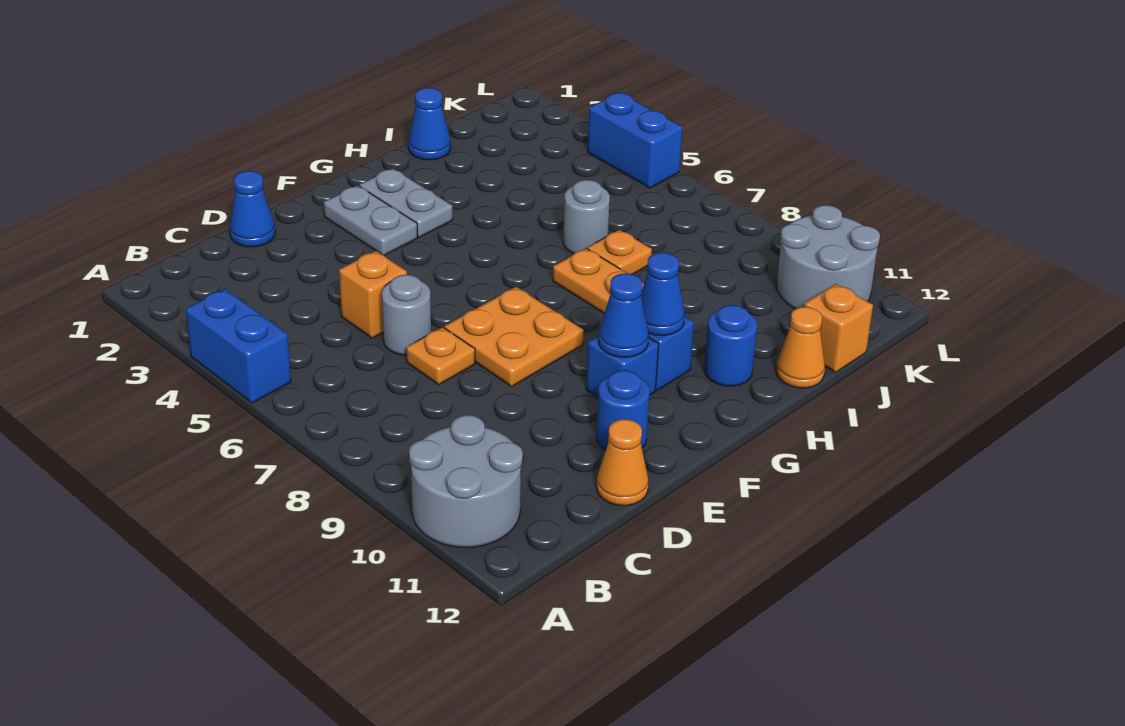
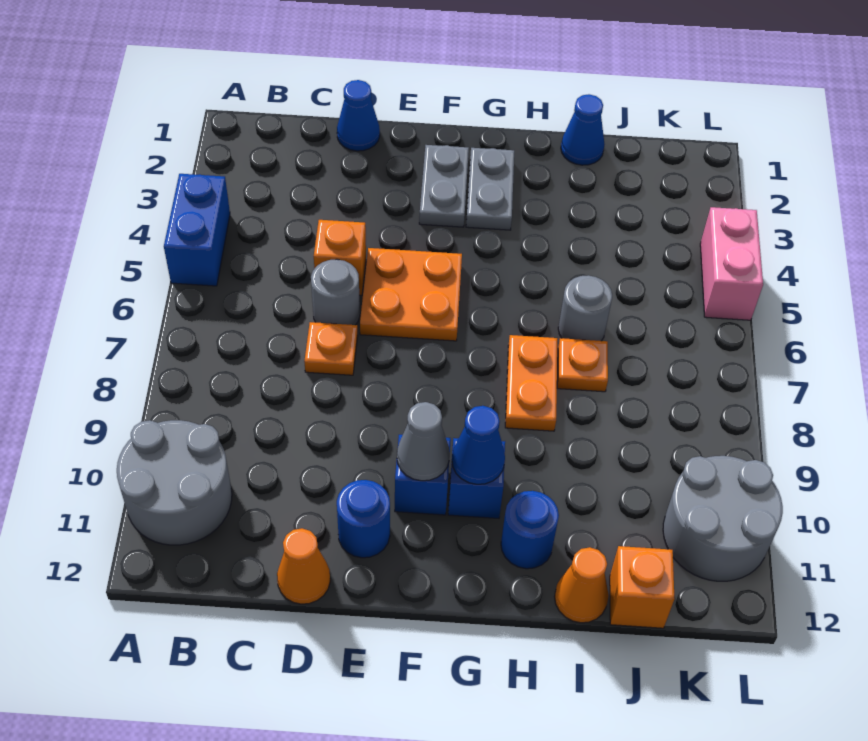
orange plate E7:F8 level 1 -> orange plate E5:F6 level 1
blue cone F10 level 2 -> grey cone F10 level 2
blue brick L4:L5 level 1 -> pink brick L4:L5 level 1

